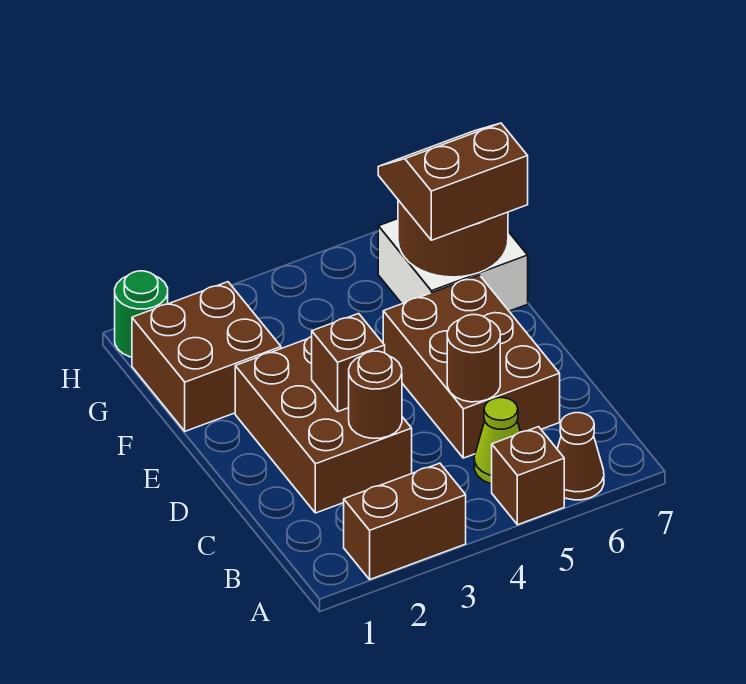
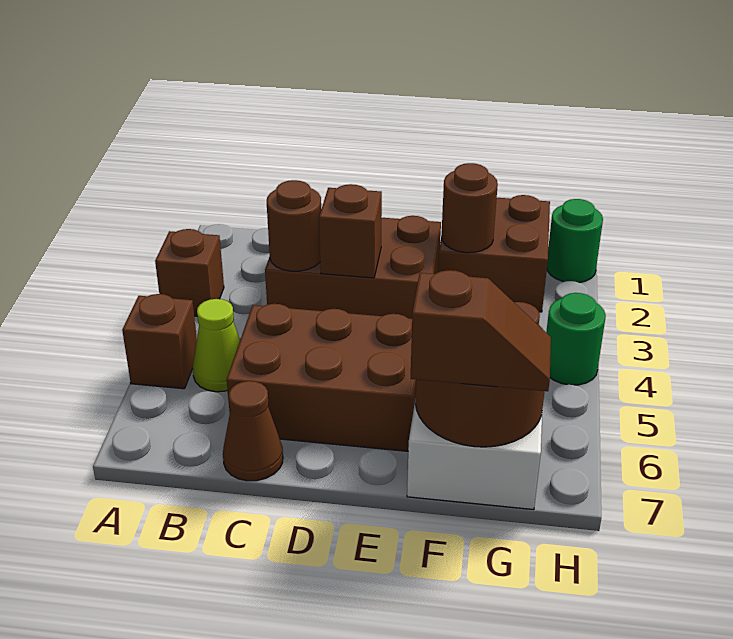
brown brick A2:A3 level 1 -> brown brick A3 level 1
brown cone A6 level 1 -> brown cone C7 level 1
brown round brick C5 level 2 -> brown round brick F2 level 2
brown slope F6:G7 level 3 top F -> brown slope F7:G7 level 3 top F
none -> green round brick H4 level 1

